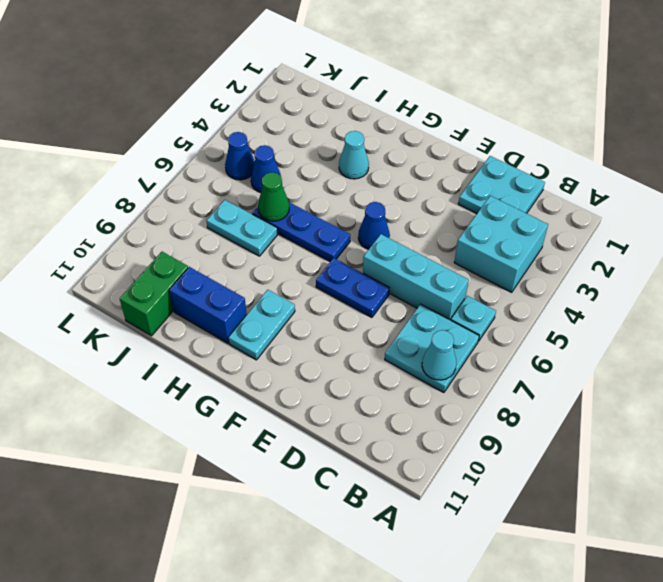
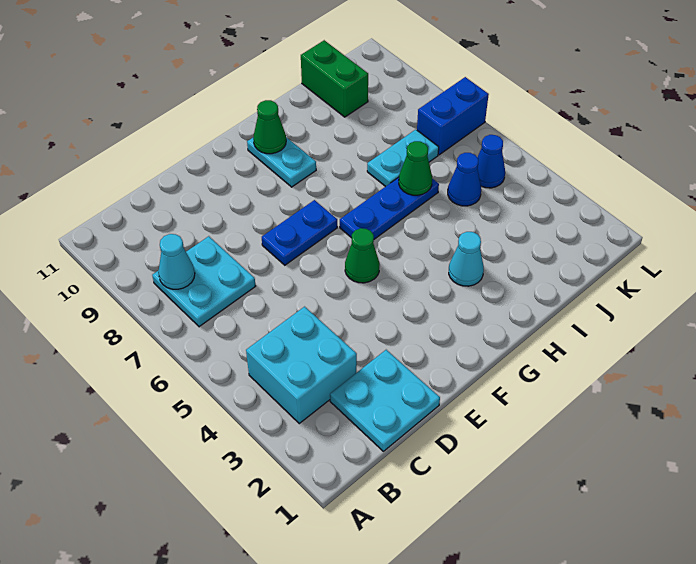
cyan plate B6 level 1 -> none
cyan brick C6:E6 level 1 -> none
blue cone F5 level 1 -> green cone F5 level 1
none -> green cone G10 level 2
blue brick H10:I10 level 1 -> blue brick K7:L7 level 1

